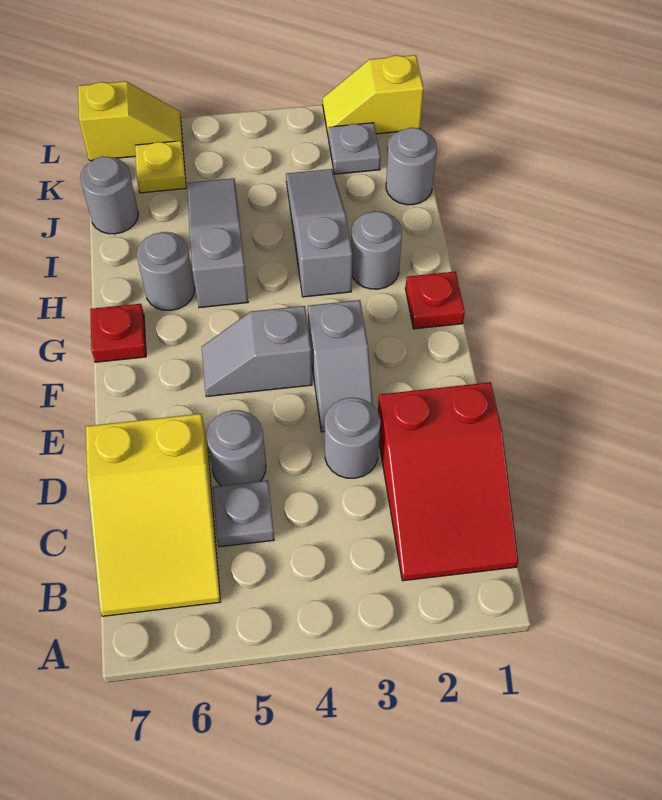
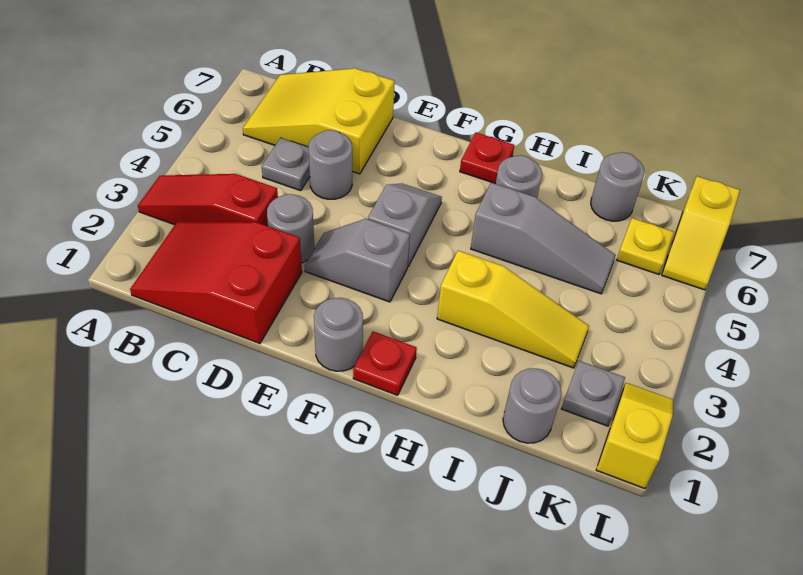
none -> red slope A3:C3 level 1 top C
grey round brick H2 level 1 -> grey round brick F1 level 1
grey slope H3:J3 level 1 top H -> yellow slope H3:J3 level 1 top H

